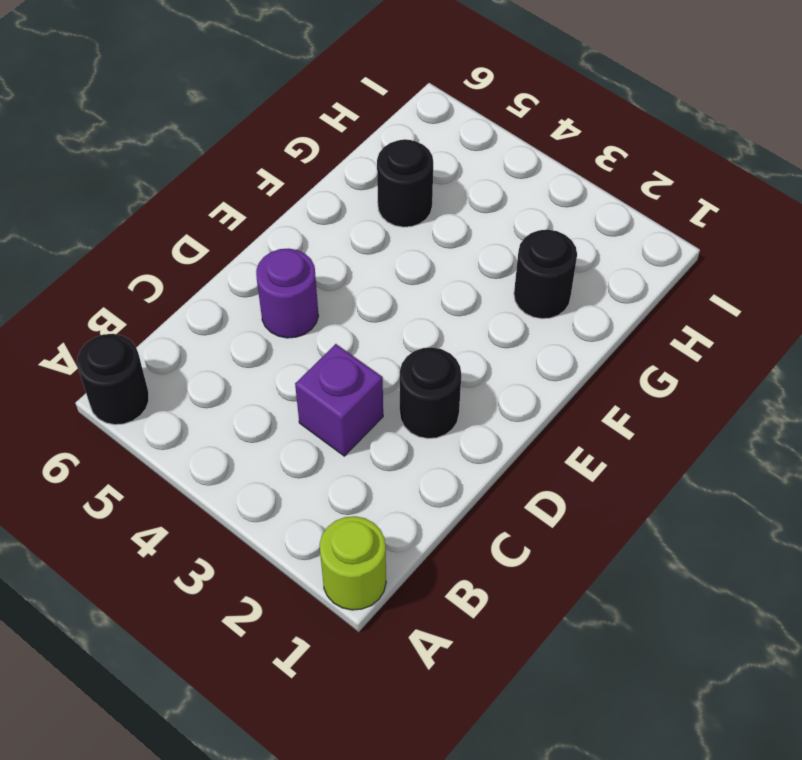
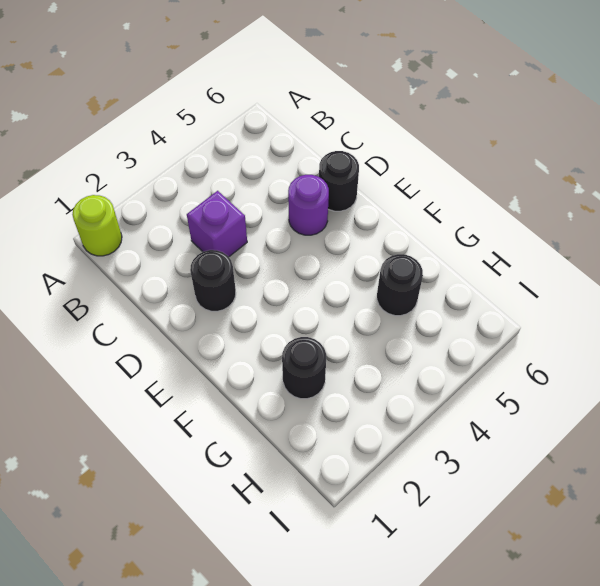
black round brick A6 level 1 -> black round brick D6 level 1

